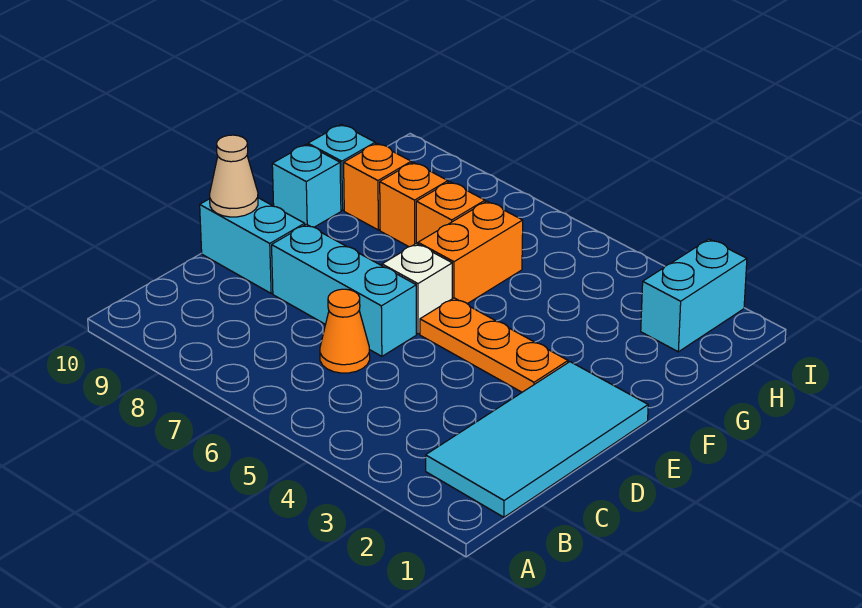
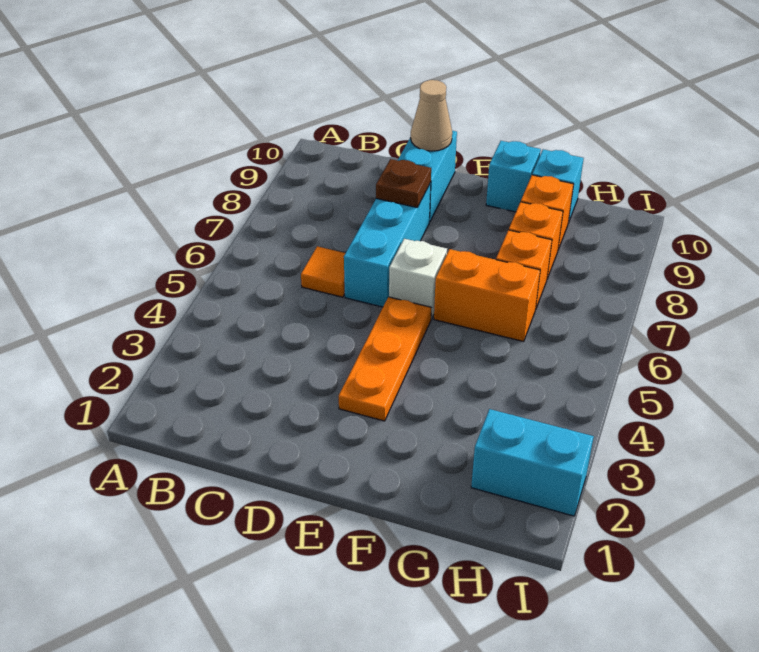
cyan tile B1:E2 level 1 -> none
orange cone C6 level 1 -> orange tile C6 level 1
none -> brown plate D8 level 2

